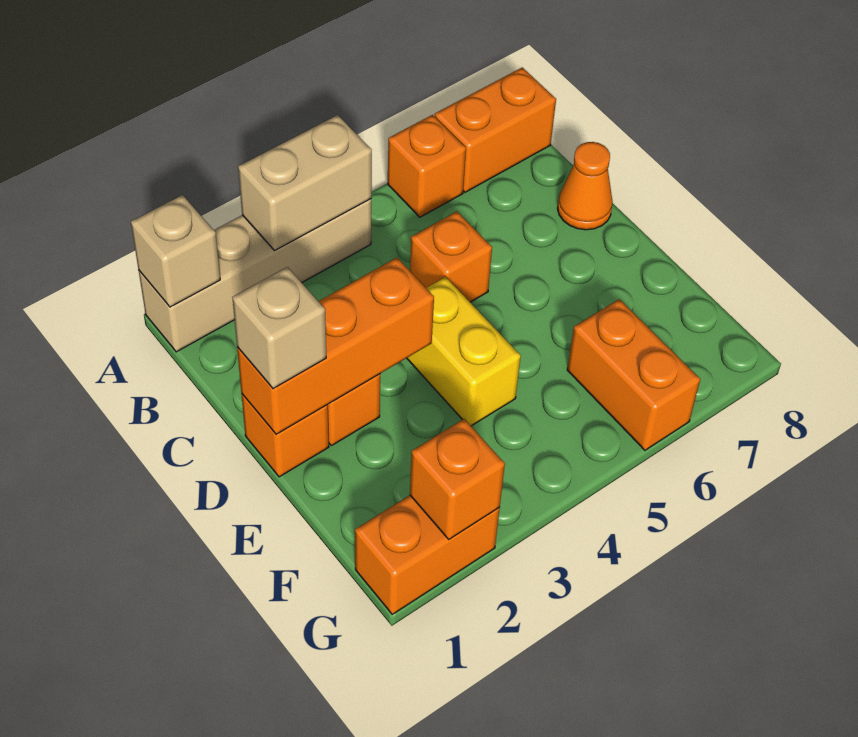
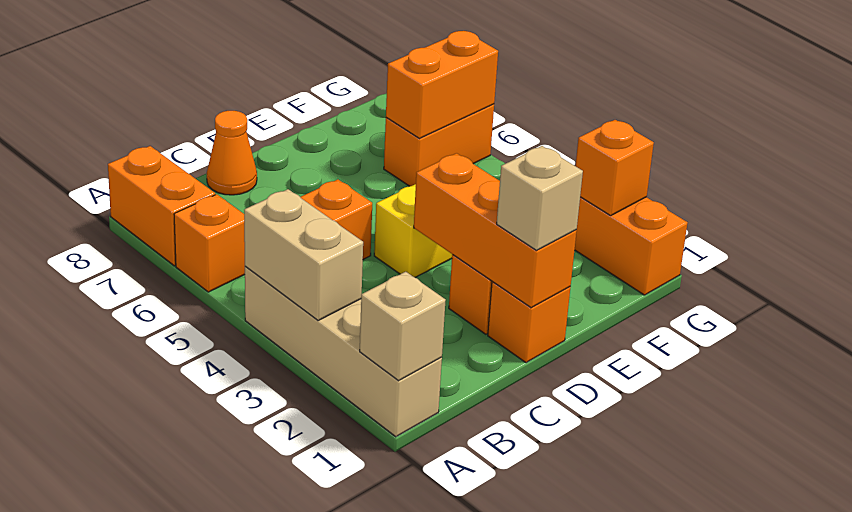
none -> orange brick F6:G6 level 2

